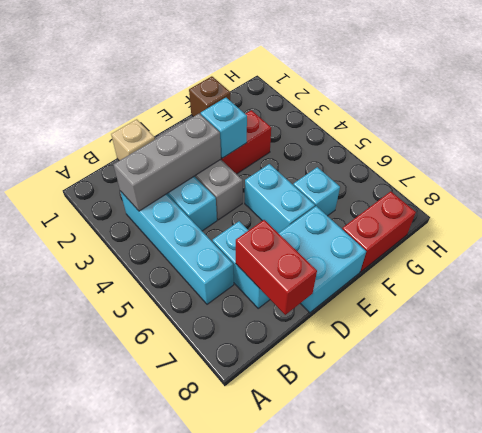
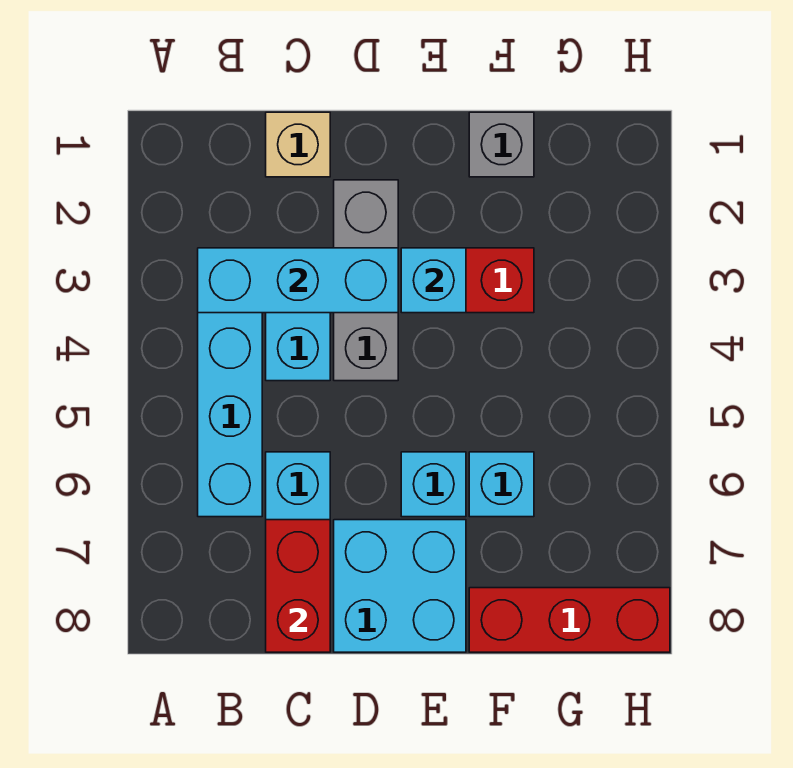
grey brick B3:D3 level 2 -> cyan brick B3:D3 level 2
cyan brick E5:E6 level 1 -> cyan brick E6 level 1
brown brick F1 level 1 -> grey brick F1 level 1
red brick F8:G8 level 1 -> red brick F8:H8 level 1

